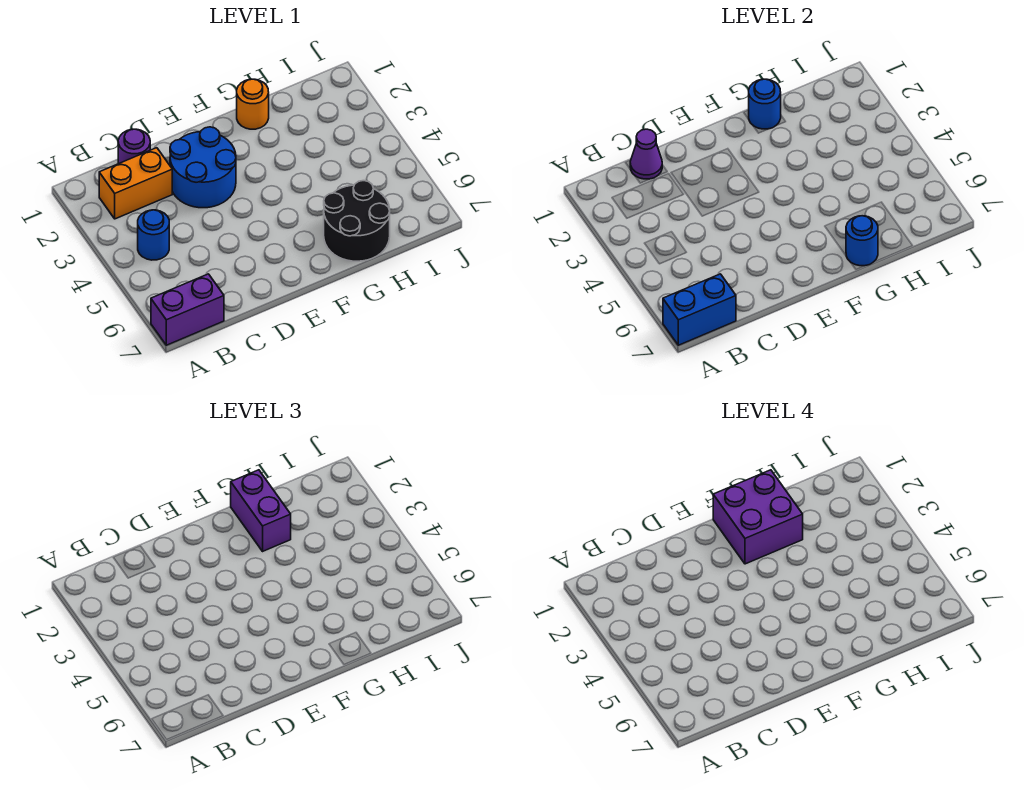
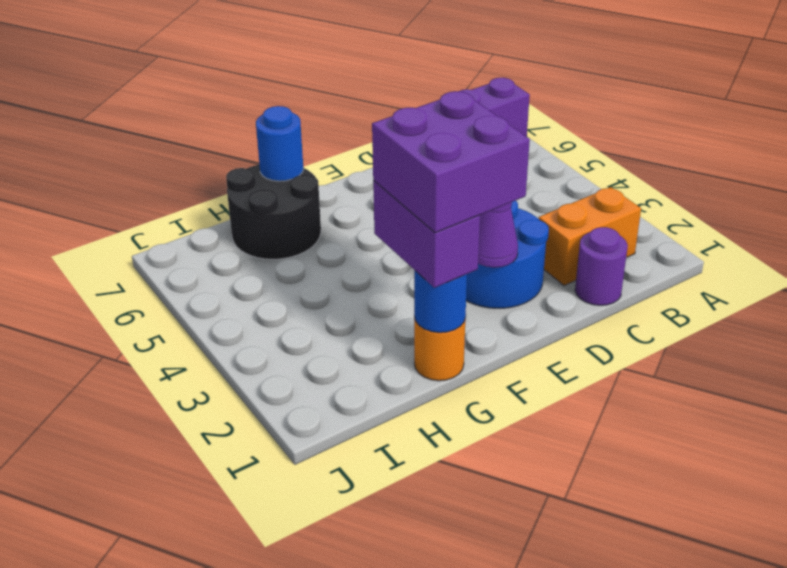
blue brick A7:B7 level 2 -> none
blue round brick B4 level 1 -> none
purple cone C1 level 2 -> purple cone E2 level 2

